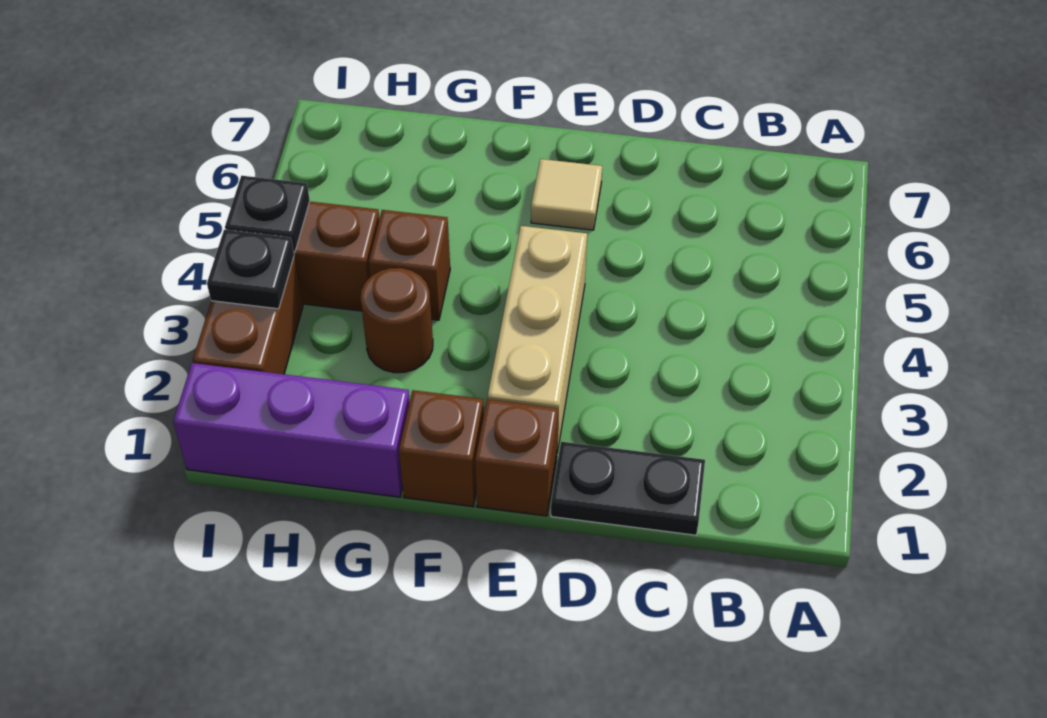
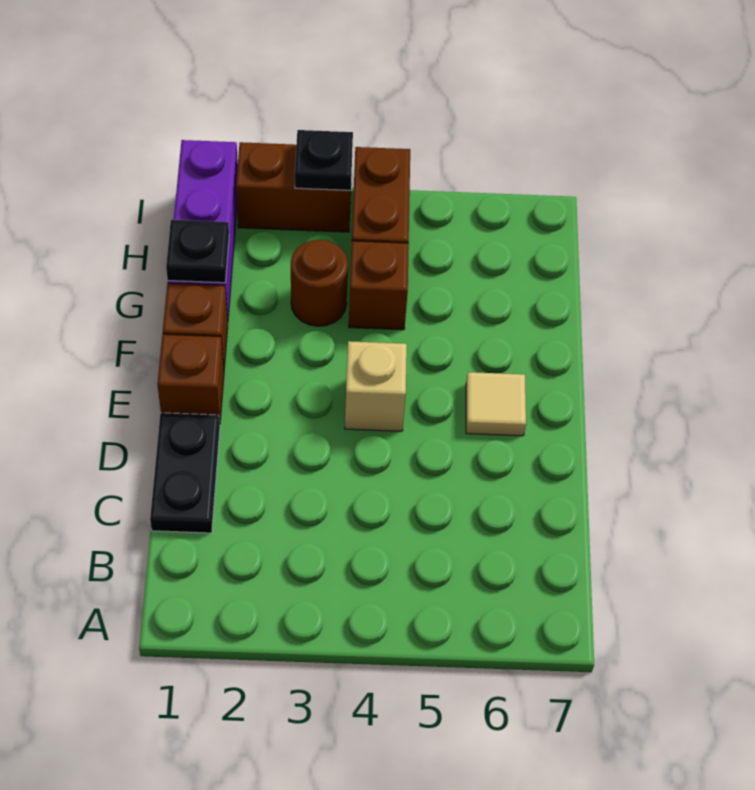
tan brick E2:E4 level 1 -> tan brick E4 level 1
black plate I4 level 2 -> black plate G1 level 2

